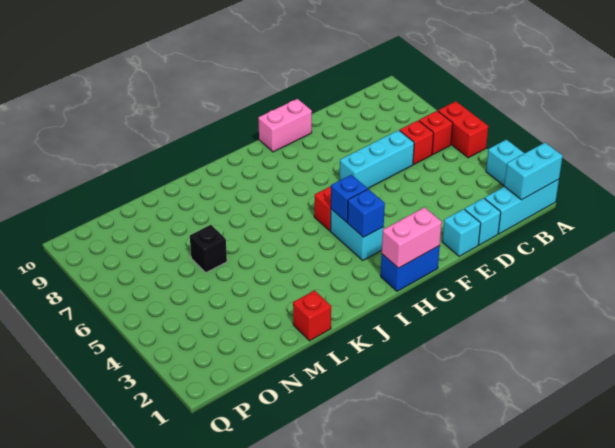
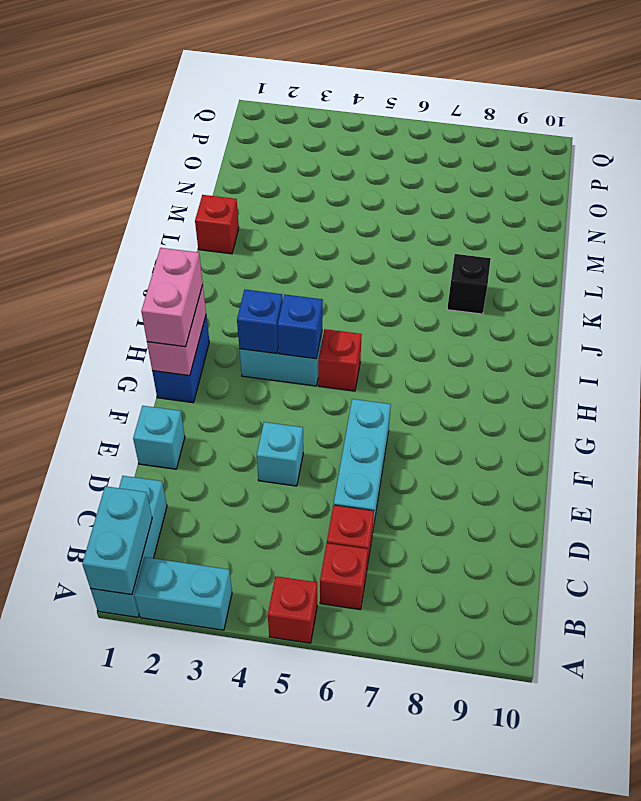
red brick A5:A6 level 1 -> red brick A5 level 1
cyan brick D1 level 1 -> cyan brick E4 level 1
pink brick F10:G10 level 1 -> pink brick G1:H1 level 3
black brick M6 level 1 -> black brick K8 level 1

